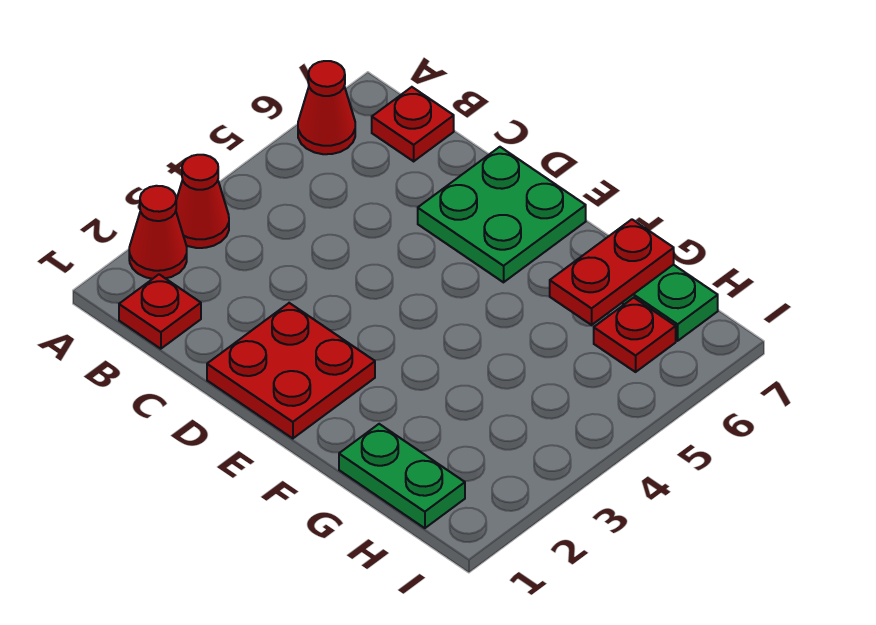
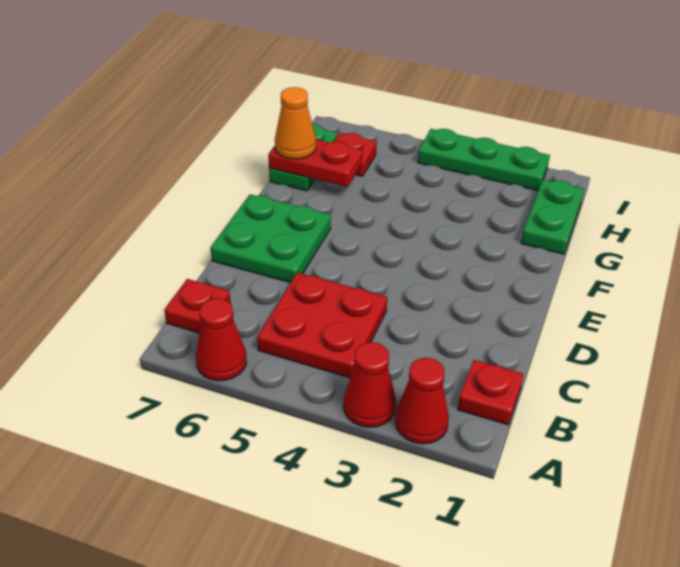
red plate D1:E2 level 1 -> red plate B4:C5 level 1
none -> orange cone G7 level 3
none -> green plate I2:I4 level 1

